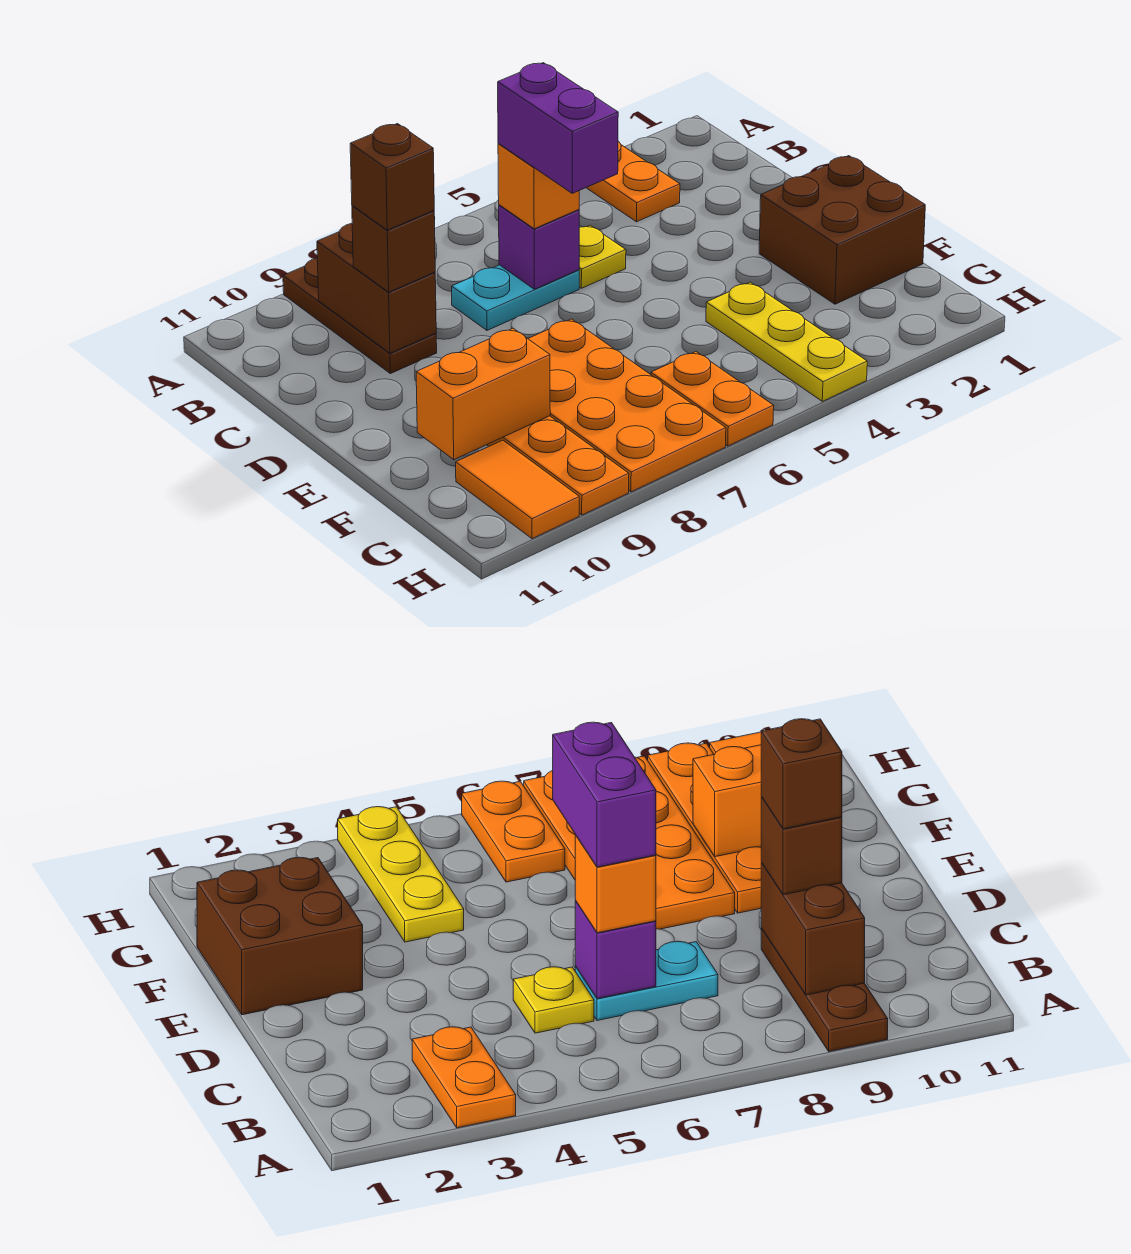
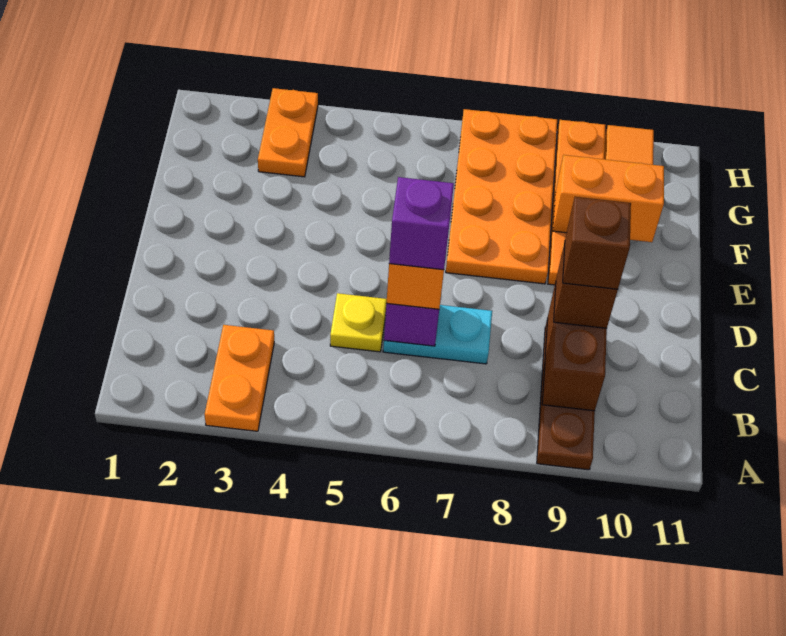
purple brick C6:D6 level 4 -> purple brick C6 level 4
brown brick E1:F2 level 1 -> none
yellow plate F4:H4 level 1 -> none
orange plate G6:H6 level 1 -> orange plate G3:H3 level 1

